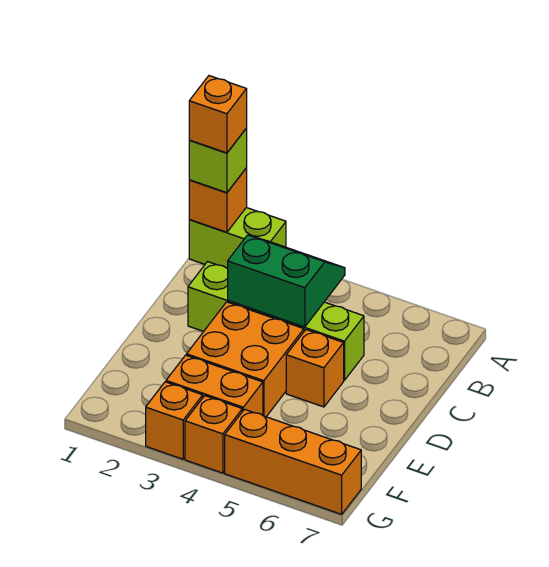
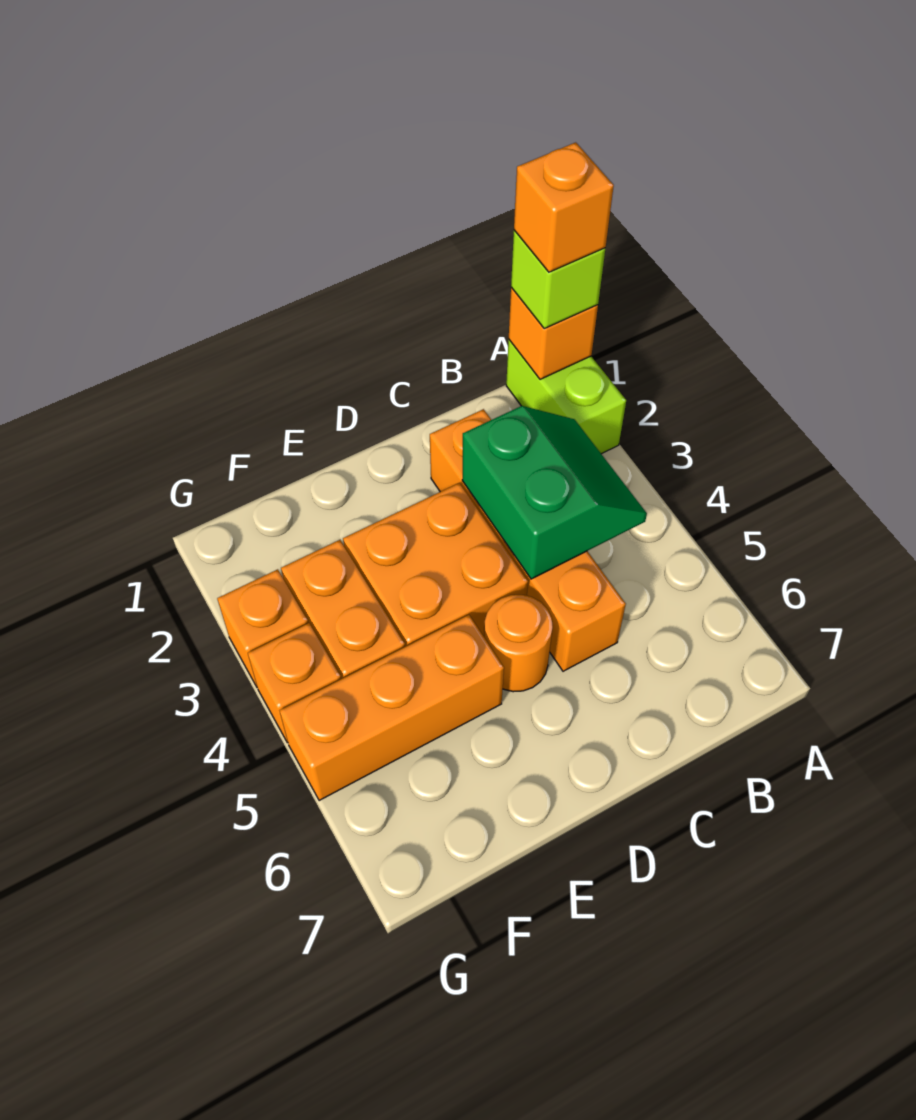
lime brick C2:C5 level 1 -> orange brick C2:C5 level 1
orange brick D5 level 1 -> orange round brick D5 level 1
orange brick G5:G7 level 1 -> orange brick E5:G5 level 1

